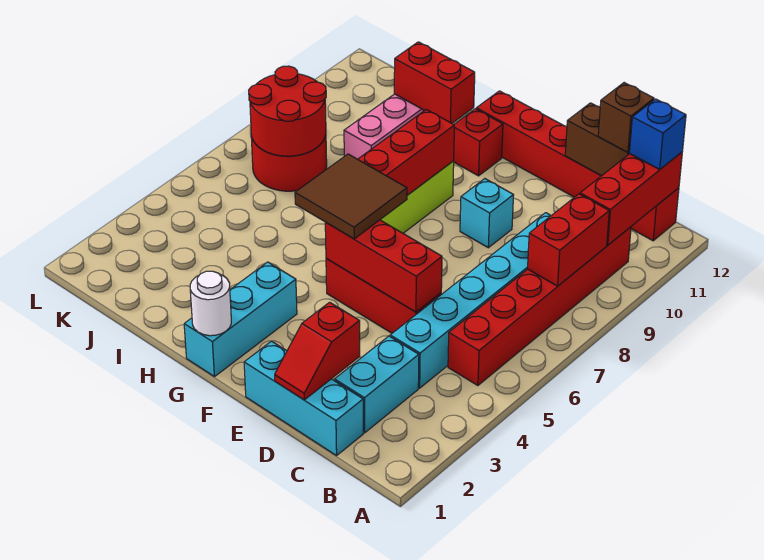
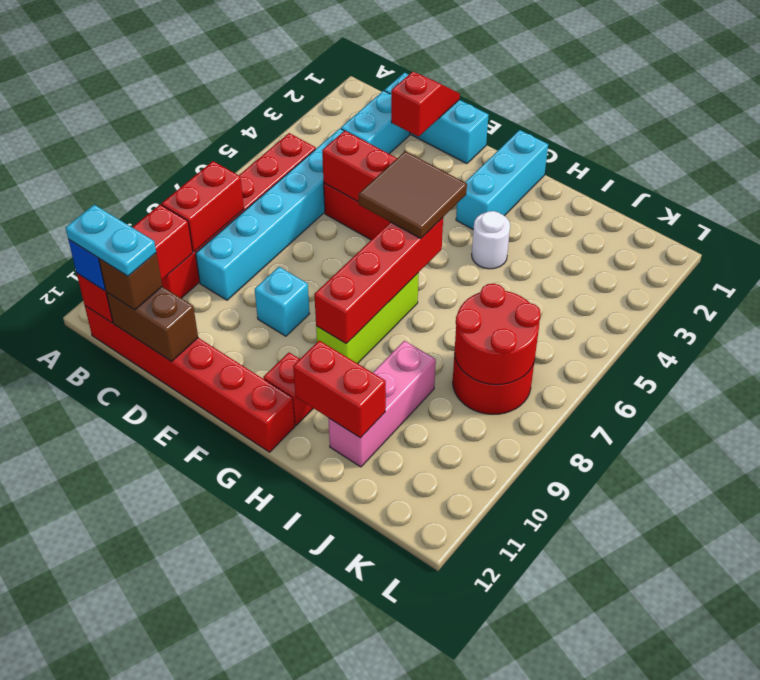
none -> cyan plate B12:C12 level 4
white round brick G1 level 2 -> white round brick H4 level 1

